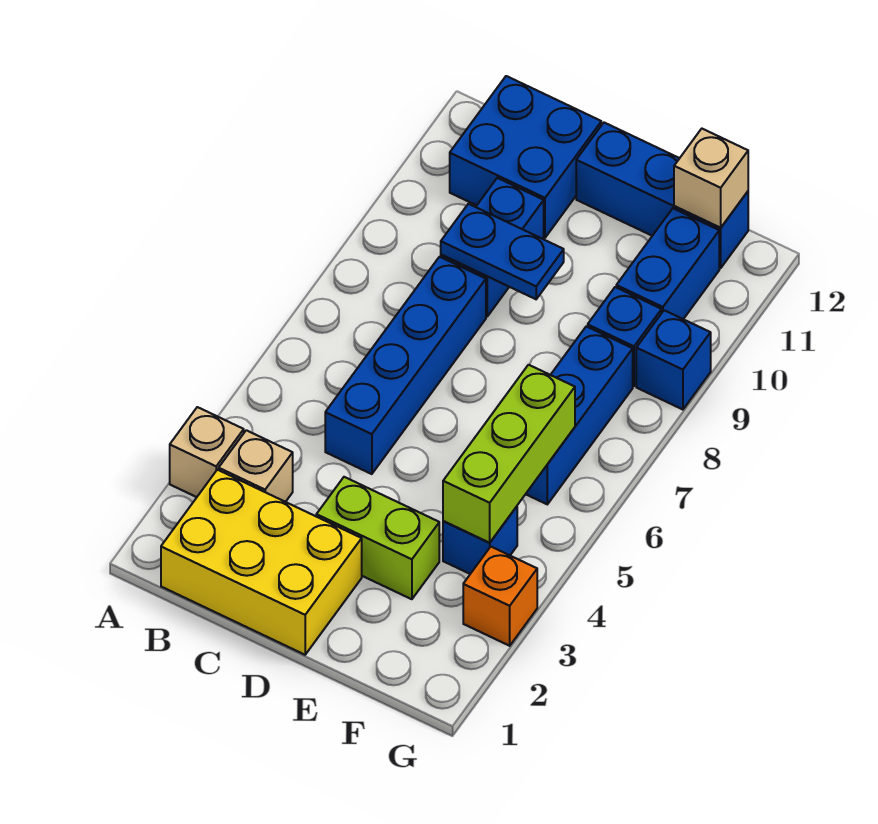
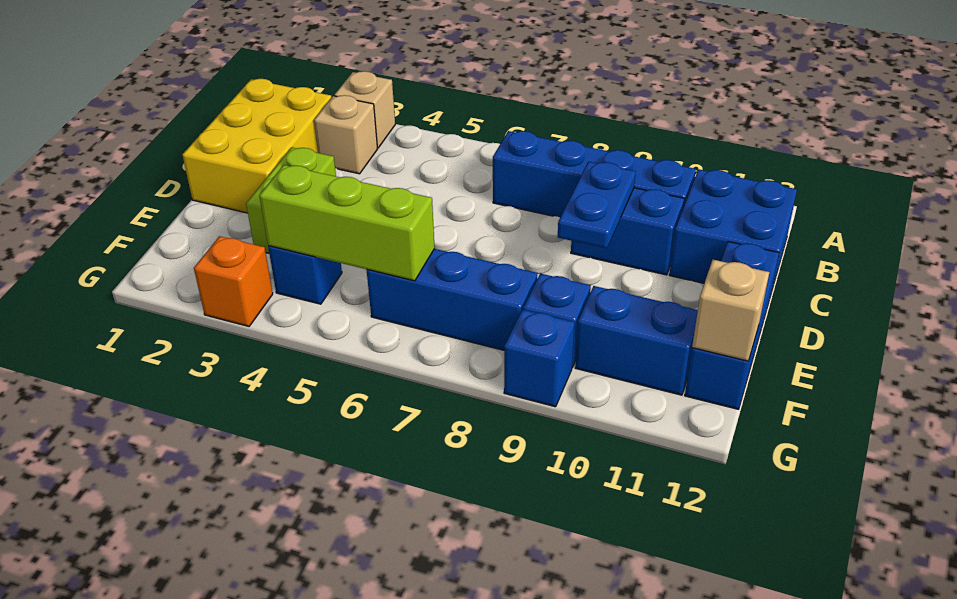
blue brick C5:C8 level 1 -> blue brick B7:B10 level 1

